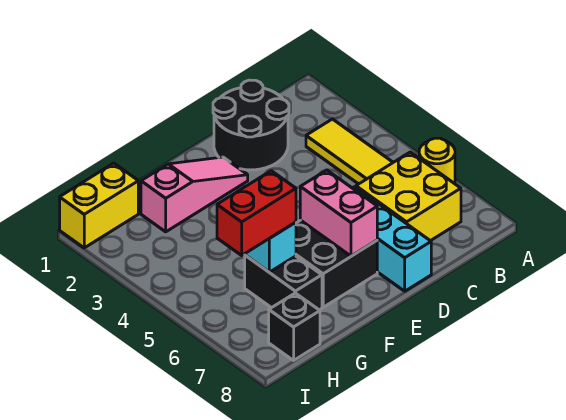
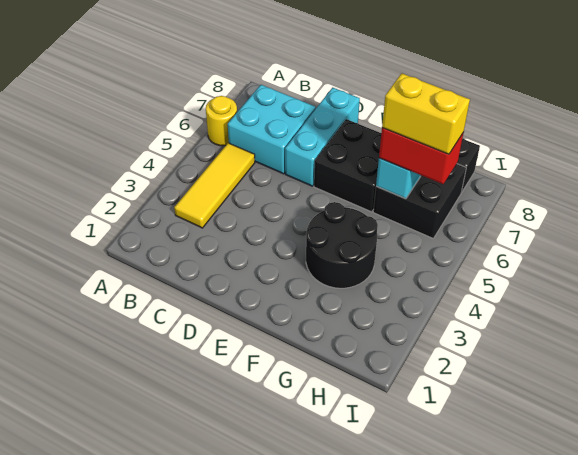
yellow brick B6:C7 level 1 -> cyan brick B6:C7 level 1
black round brick C1:D2 level 1 -> black round brick F3:G4 level 1
pink slope E2:G2 level 1 top G -> none
pink brick E6:E7 level 2 -> none
black brick G6:G7 level 1 -> black brick G6:H7 level 1
yellow brick H1:I1 level 1 -> yellow brick G6:H6 level 4

